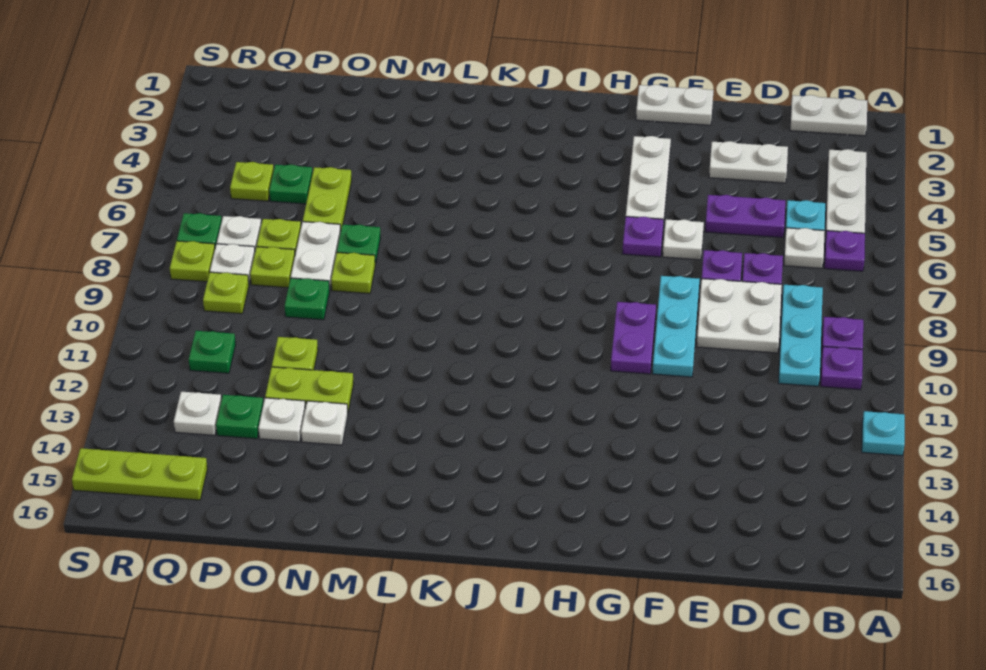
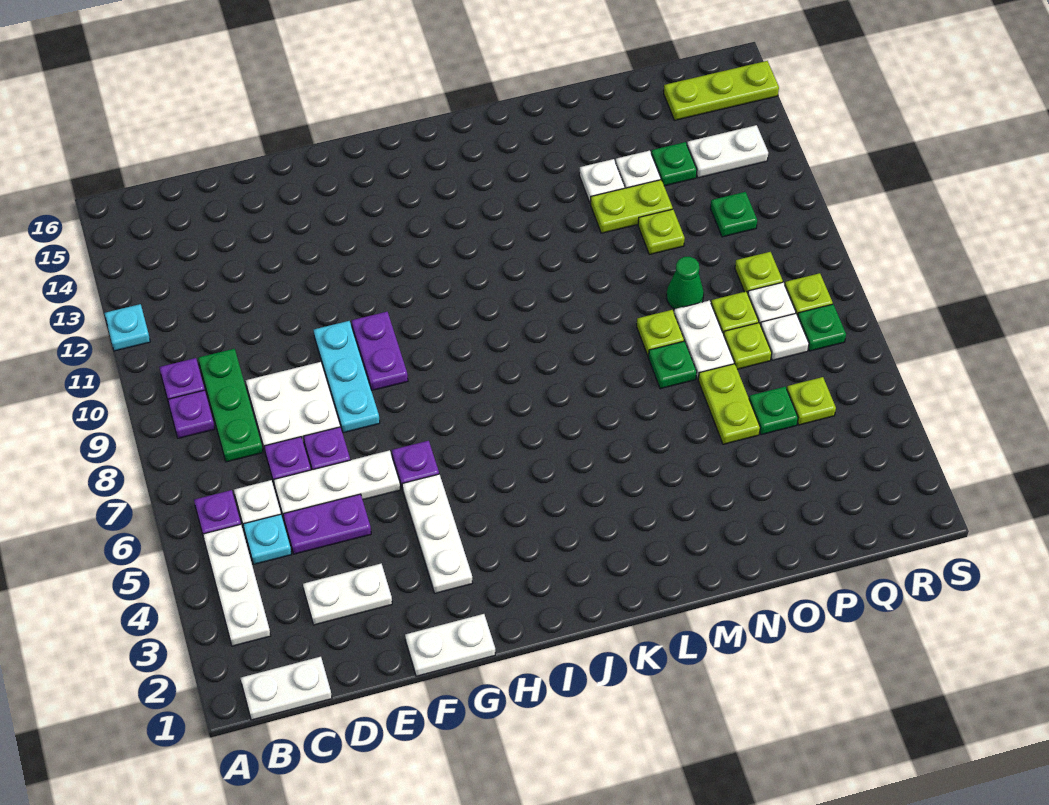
cyan plate C8:C10 level 1 -> green plate C8:C10 level 1
white plate F6 level 1 -> white plate D6:F6 level 1
green plate O9 level 1 -> green cone O9 level 1
white plate Q13 level 1 -> white plate Q13:R13 level 1

